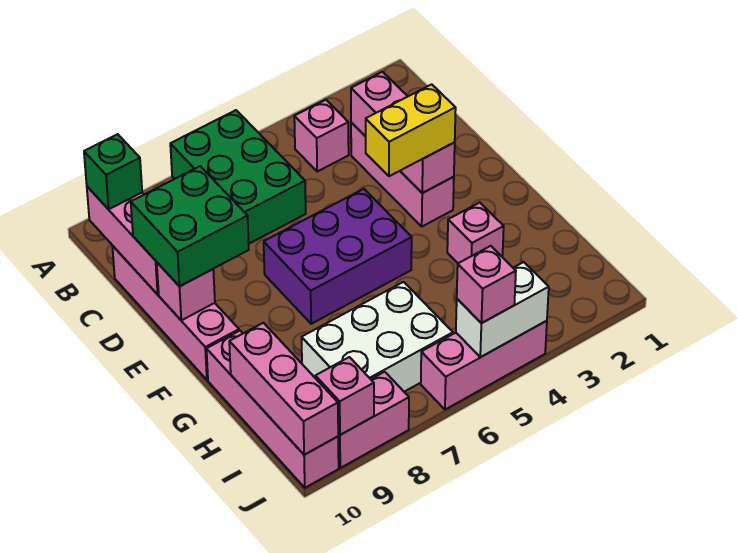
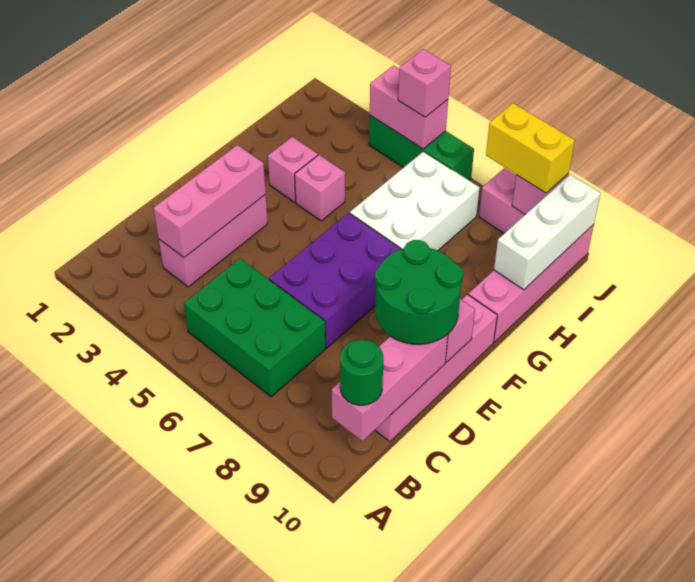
green brick A6:C7 level 1 -> green brick B5:C7 level 1
pink brick B4 level 1 -> pink brick G4 level 1
green brick B10 level 3 -> green round brick B10 level 3
green brick D9:E10 level 3 -> green round brick D9:E10 level 3
yellow brick E3:E4 level 3 -> yellow brick J8:J9 level 3
purple brick E5:F7 level 1 -> purple brick D6:F7 level 1
white brick H6:I8 level 1 -> white brick G6:I7 level 1
pink brick H10:J10 level 2 -> white brick H10:J10 level 2
pink brick J4:J6 level 1 -> green brick J4:J6 level 1
white brick J4:J5 level 2 -> pink brick J4:J5 level 2

